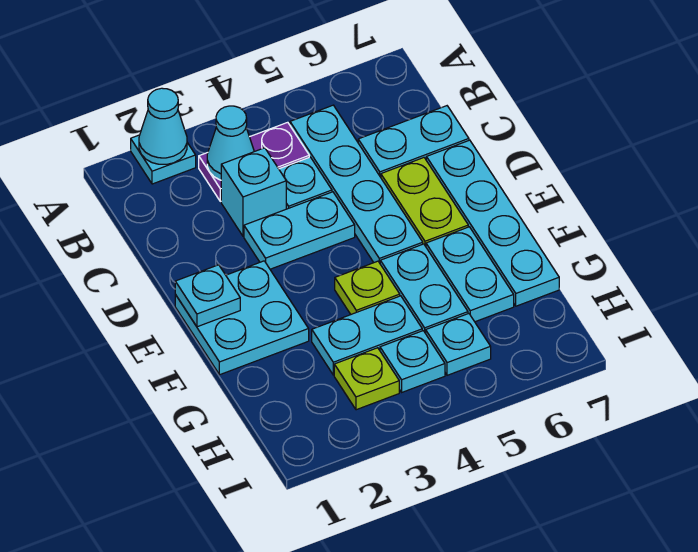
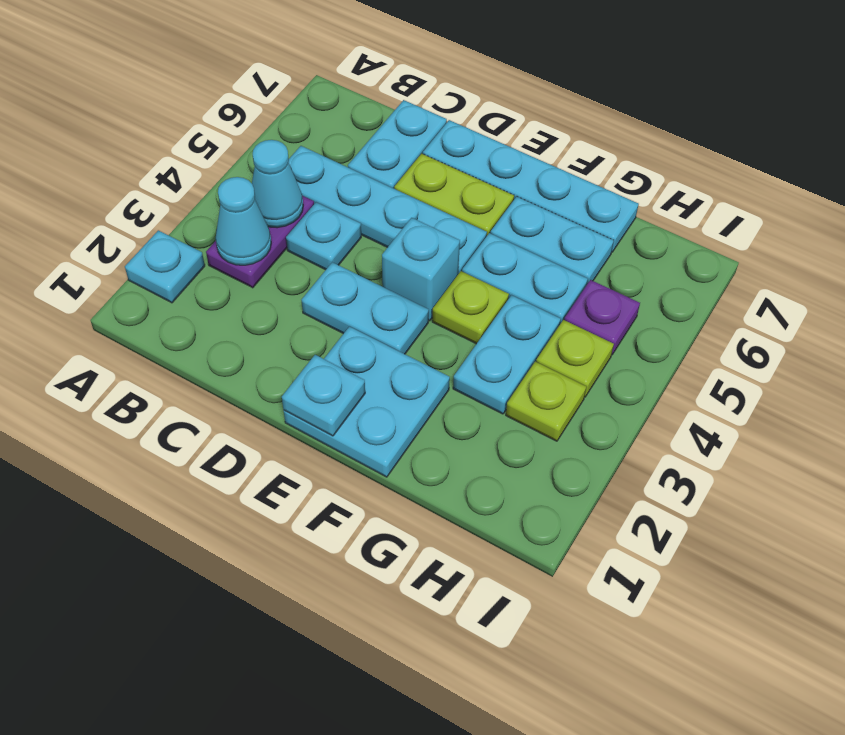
cyan cone A2 level 2 -> cyan cone B4 level 2
cyan brick C3 level 1 -> cyan brick E4 level 1
cyan plate D3:D4 level 1 -> cyan plate D3:E3 level 1
cyan plate H4 level 1 -> lime plate H4 level 1
cyan plate H5 level 1 -> purple plate H5 level 1

